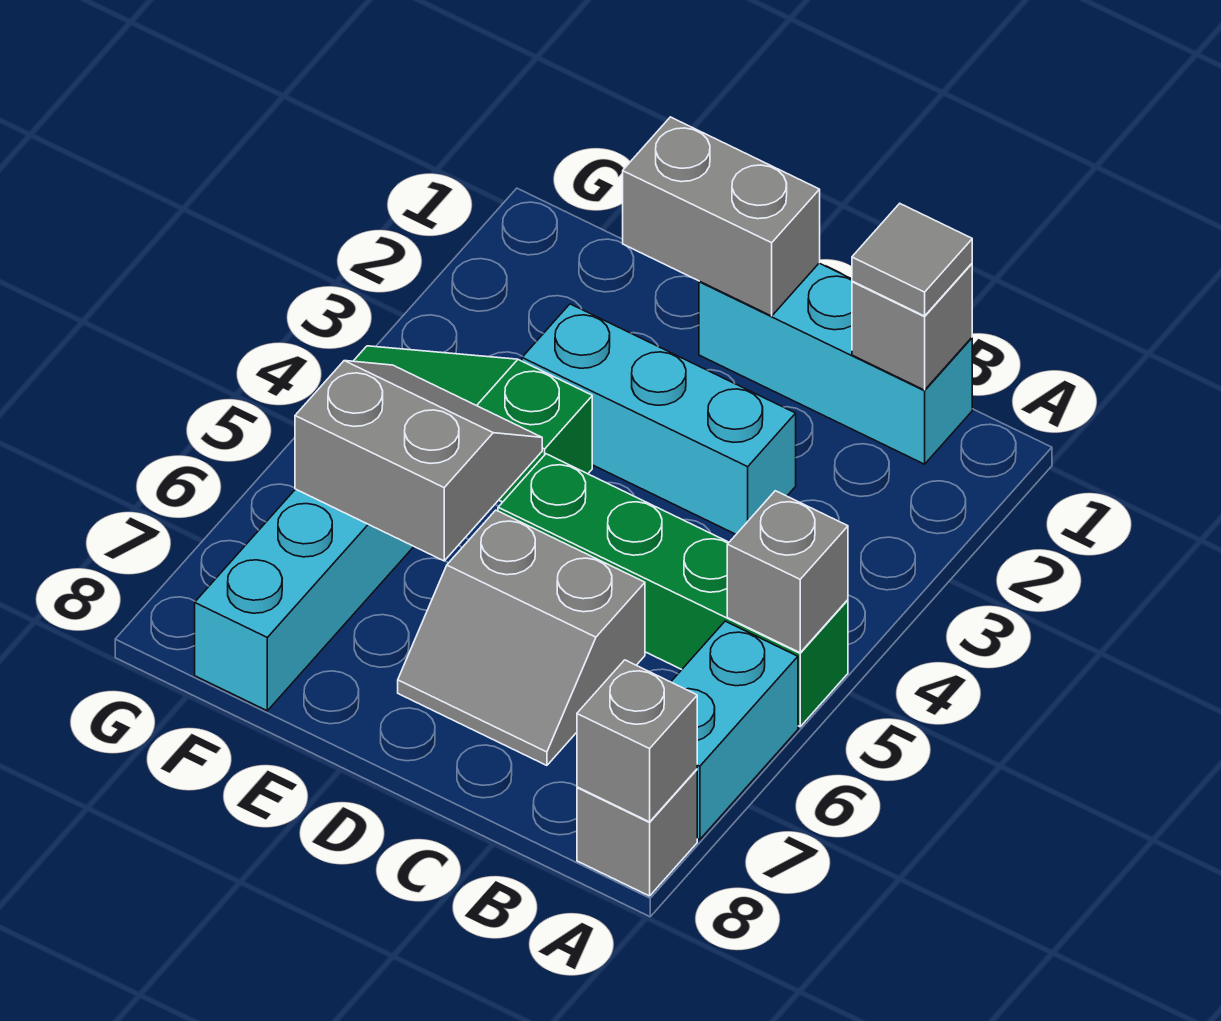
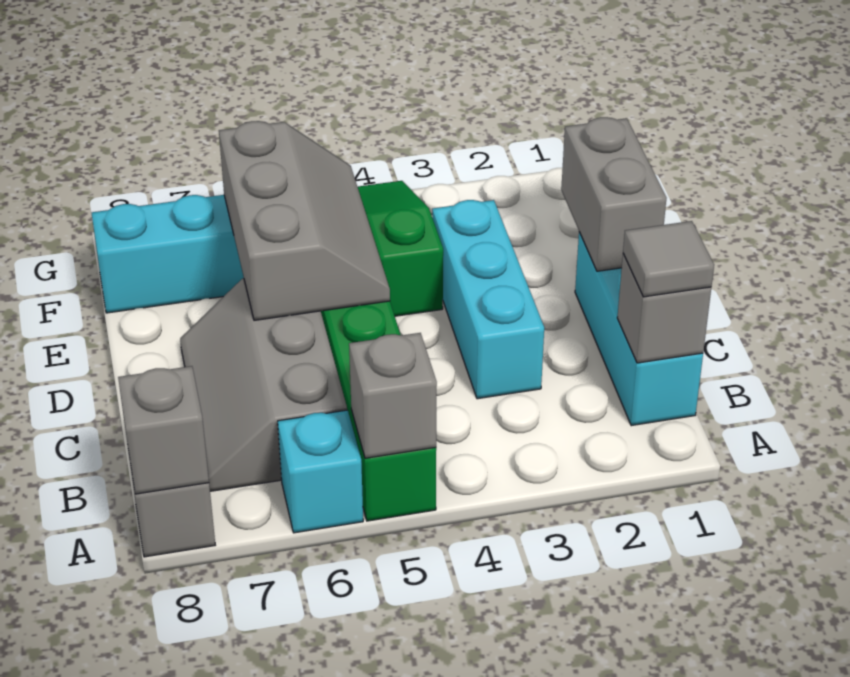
cyan brick A6:A7 level 1 -> cyan brick A6 level 1
grey slope C6:D7 level 1 top 6 -> grey slope B6:D7 level 1 top 6
grey slope E5:F6 level 2 top 6 -> grey slope D5:F6 level 2 top 6

